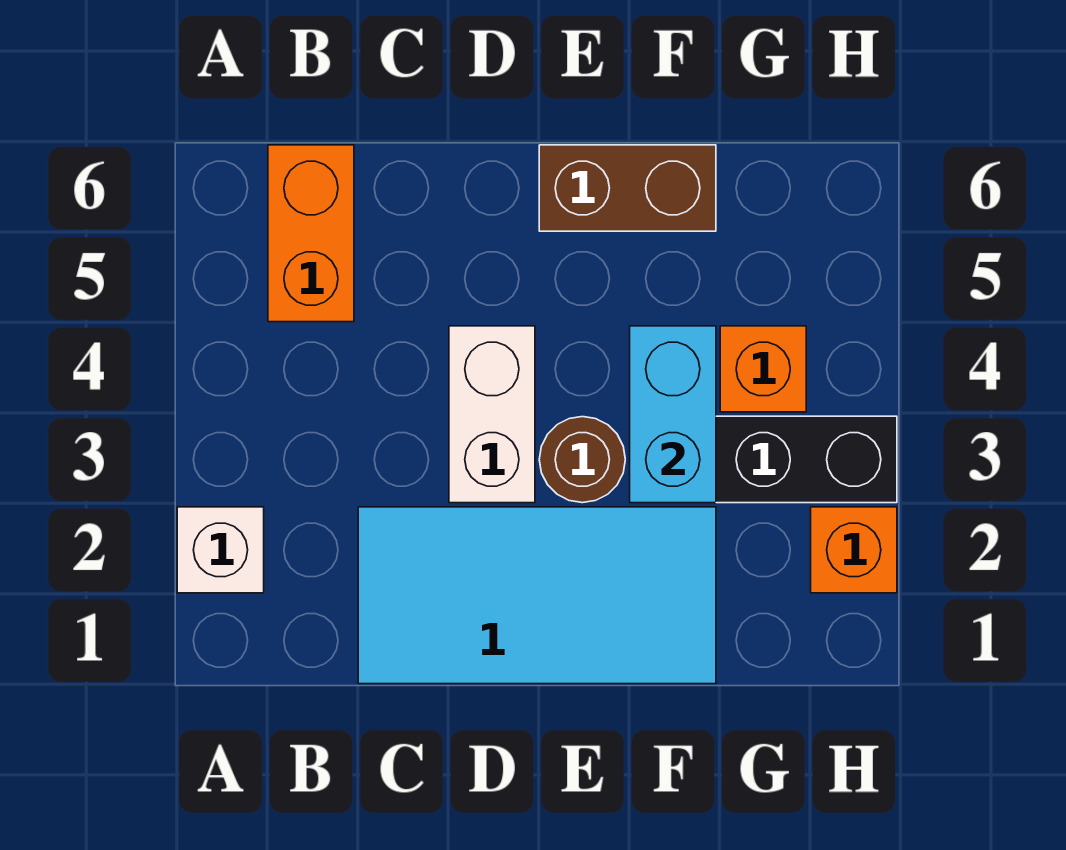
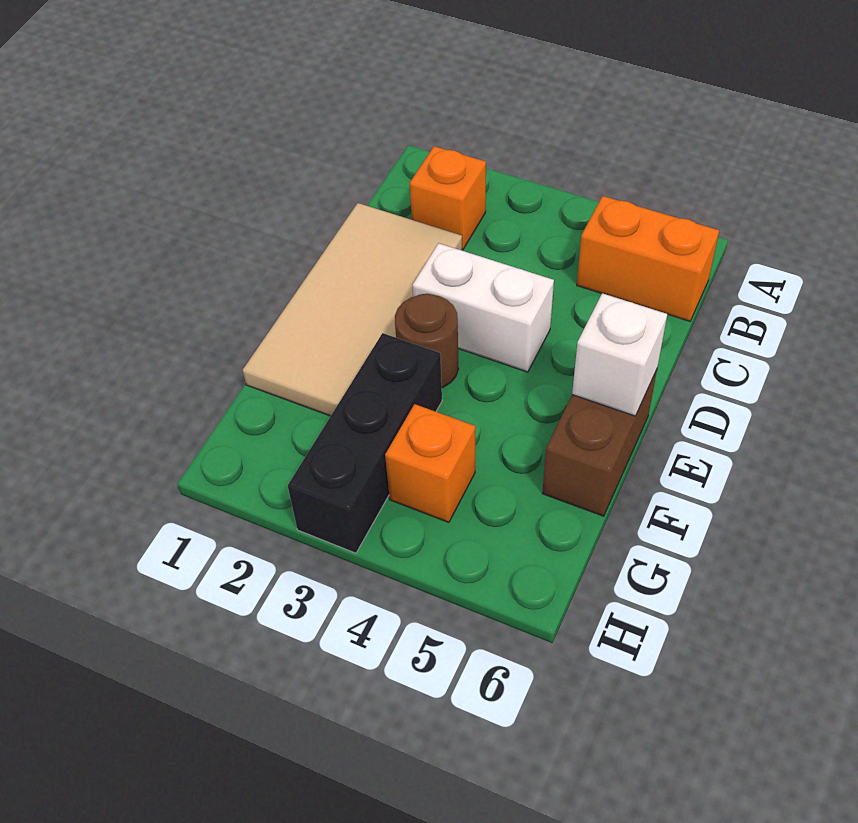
white brick A2 level 1 -> white brick E6 level 2
cyan tile C1:F2 level 1 -> tan tile C1:F2 level 1
cyan brick F3:F4 level 2 -> none
orange brick H2 level 1 -> orange brick B2 level 1

